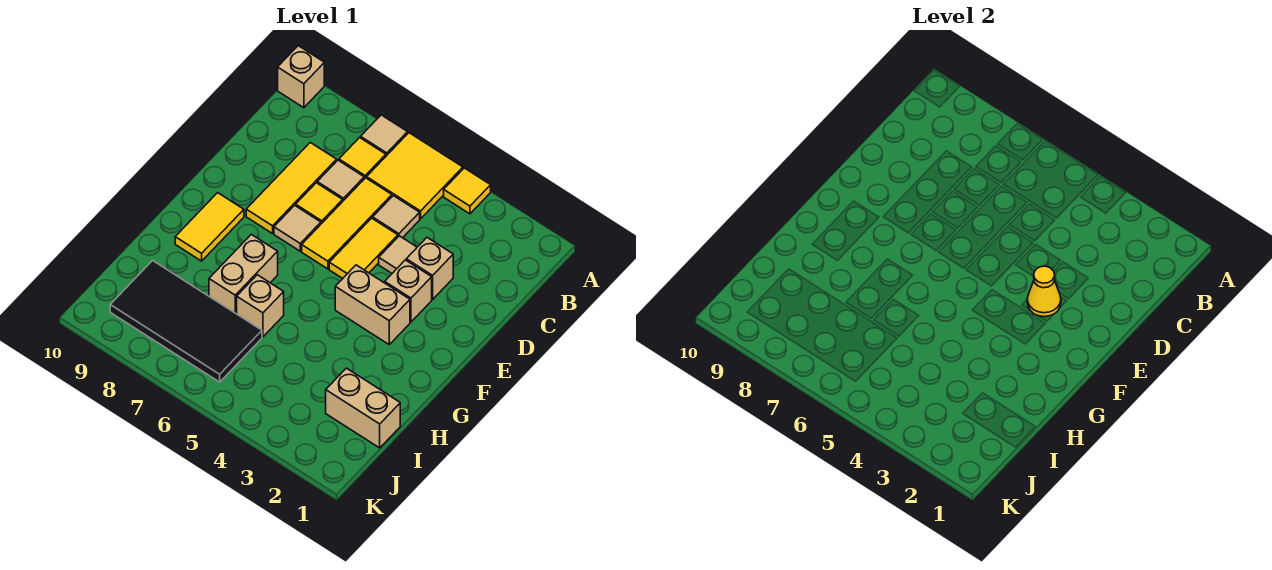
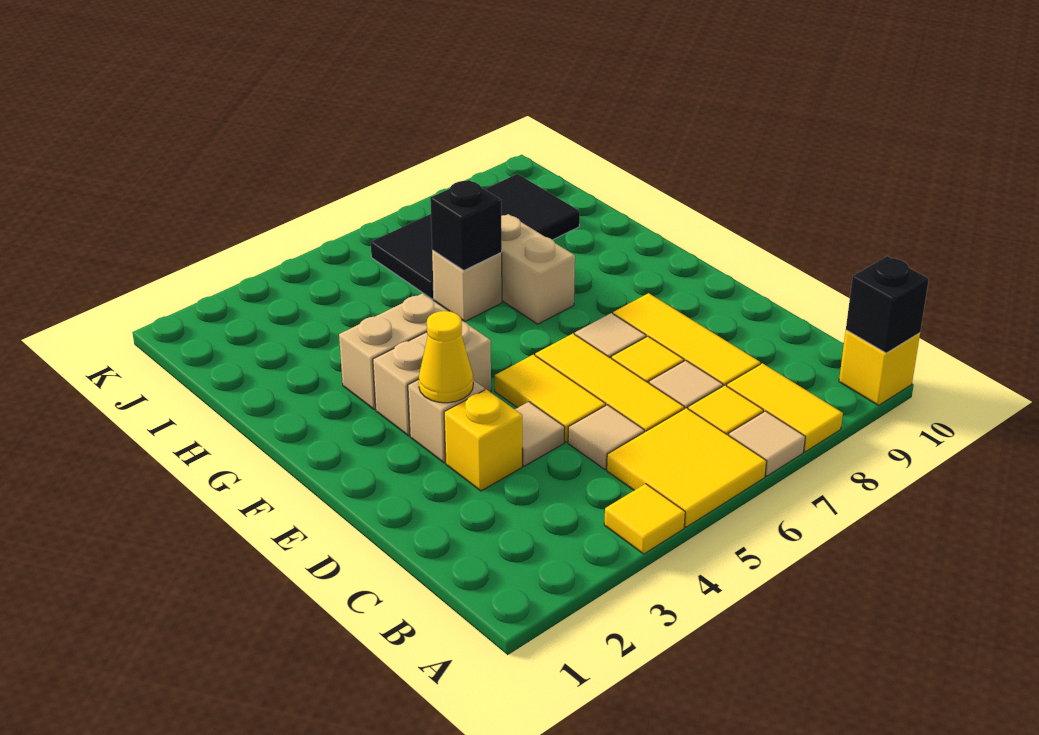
tan brick A10 level 1 -> yellow brick A10 level 1
none -> black brick A10 level 2
tan brick D3 level 1 -> yellow brick D3 level 1
yellow tile F9:G9 level 1 -> yellow tile A8:B8 level 1
none -> black brick H6 level 2
tan brick I1:I2 level 1 -> tan brick G3:G4 level 1

